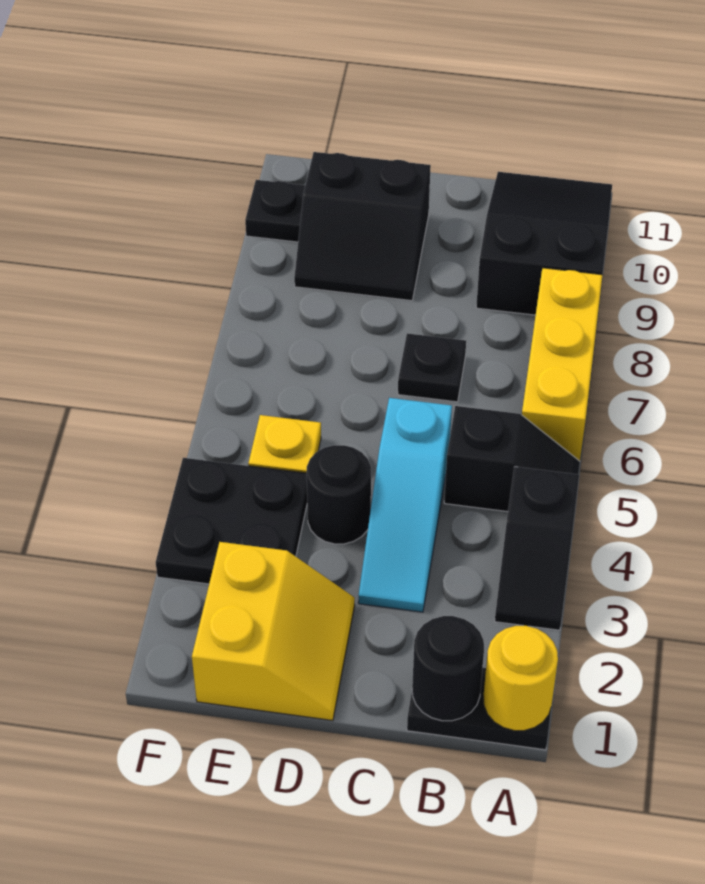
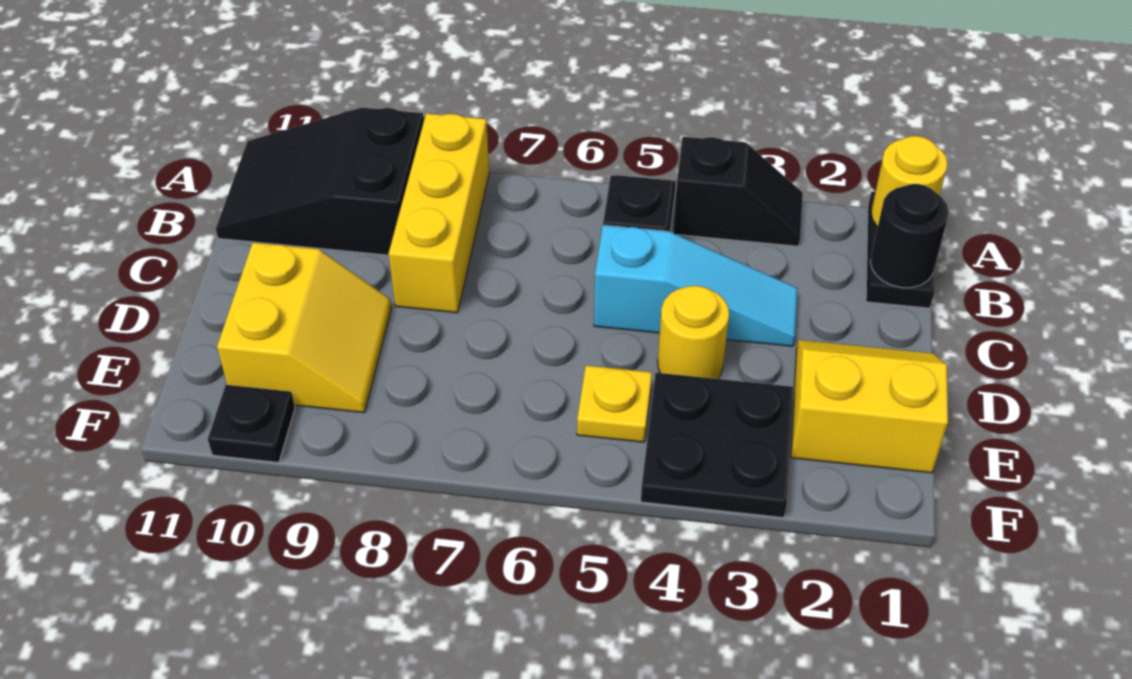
yellow brick A6:A8 level 1 -> yellow brick A8:C8 level 1
black plate C7 level 1 -> none
black round brick D4 level 1 -> yellow round brick D4 level 1
black slope D9:E10 level 1 top 10 -> yellow slope D9:E10 level 1 top 10

